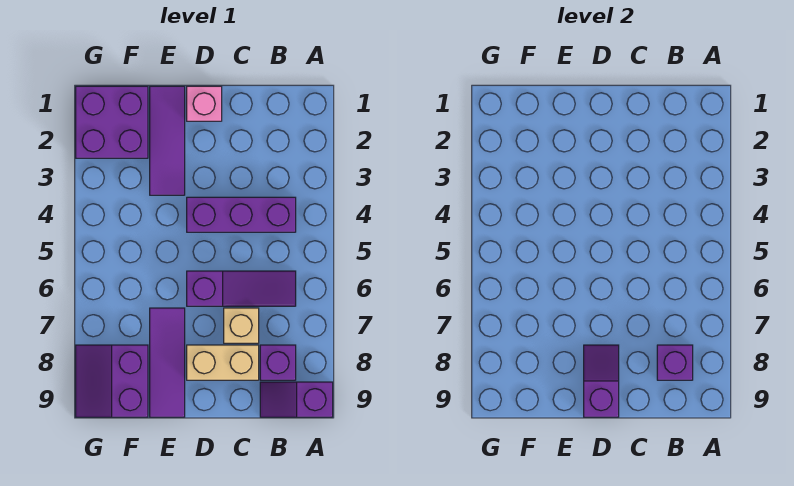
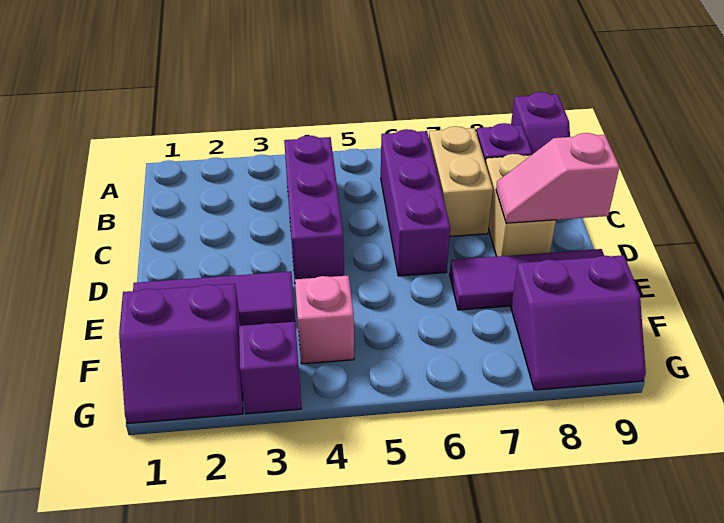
purple slope B6:D6 level 1 top D -> purple brick B6:D6 level 1
purple brick B8 level 2 -> purple brick G3 level 1
tan brick C7 level 1 -> tan brick B7:C7 level 1
pink brick D1 level 1 -> pink brick F4 level 1
purple slope D8:D9 level 2 top 9 -> pink slope D8:D9 level 2 top 9
purple brick F1:G2 level 1 -> purple slope F1:G2 level 1 top F

